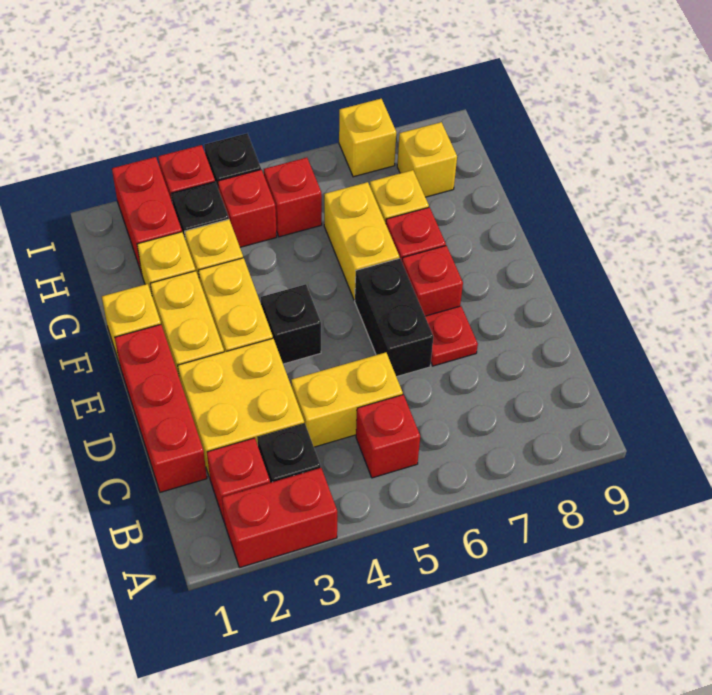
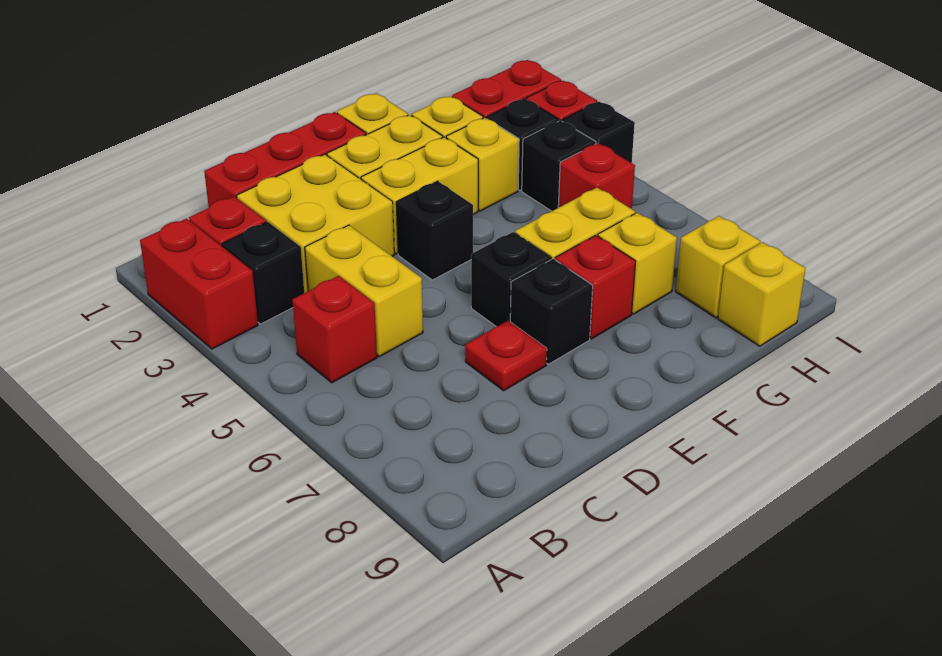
black brick D6:E6 level 1 -> black brick E6 level 1
red brick E7 level 1 -> black brick E7 level 1
red brick H4 level 1 -> black brick H4 level 1
yellow brick I7 level 1 -> yellow brick H9 level 1

